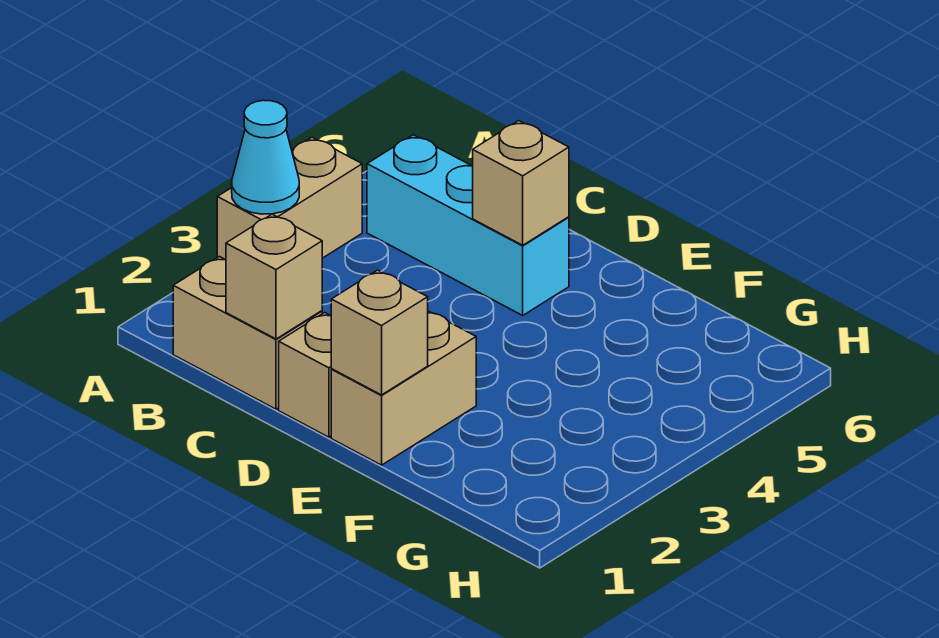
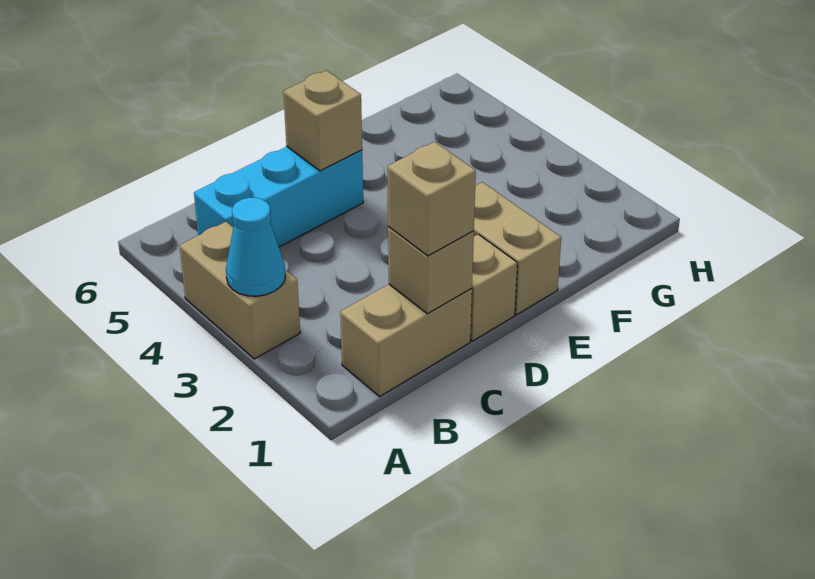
tan brick E1 level 2 -> tan brick C1 level 3

